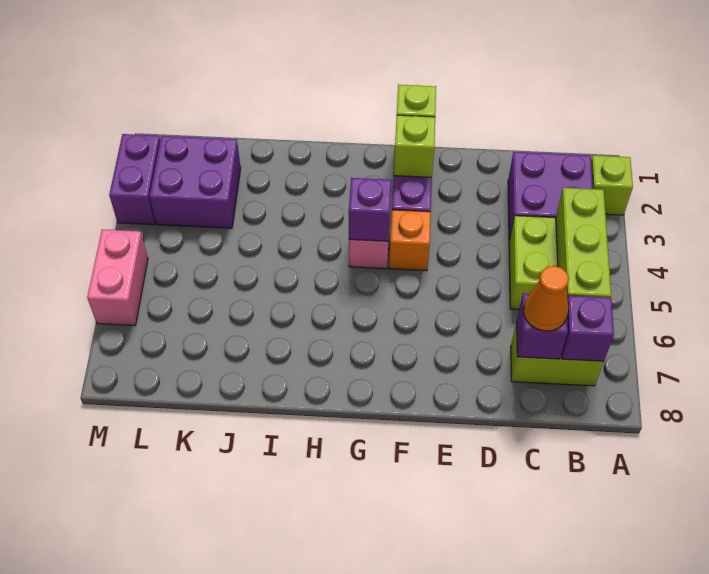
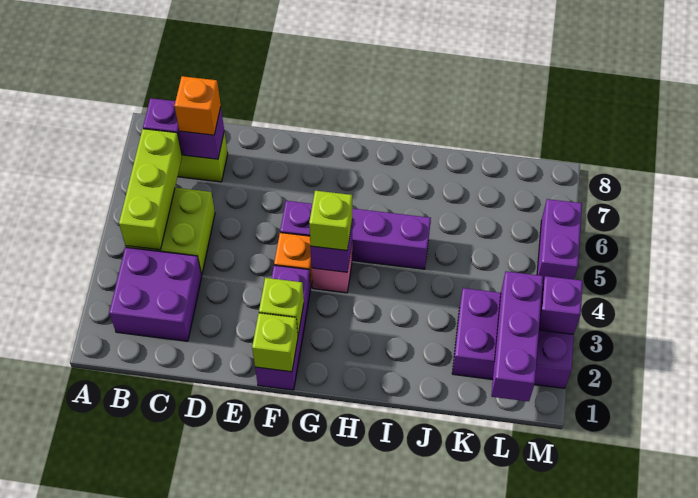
lime brick A2 level 1 -> lime brick G4 level 3
orange cone C7 level 3 -> orange brick C7 level 3
none -> purple brick F5:I5 level 1
none -> purple brick L1:L3 level 2
none -> purple brick M3 level 2
pink brick M5:M6 level 1 -> purple brick M5:M6 level 1

